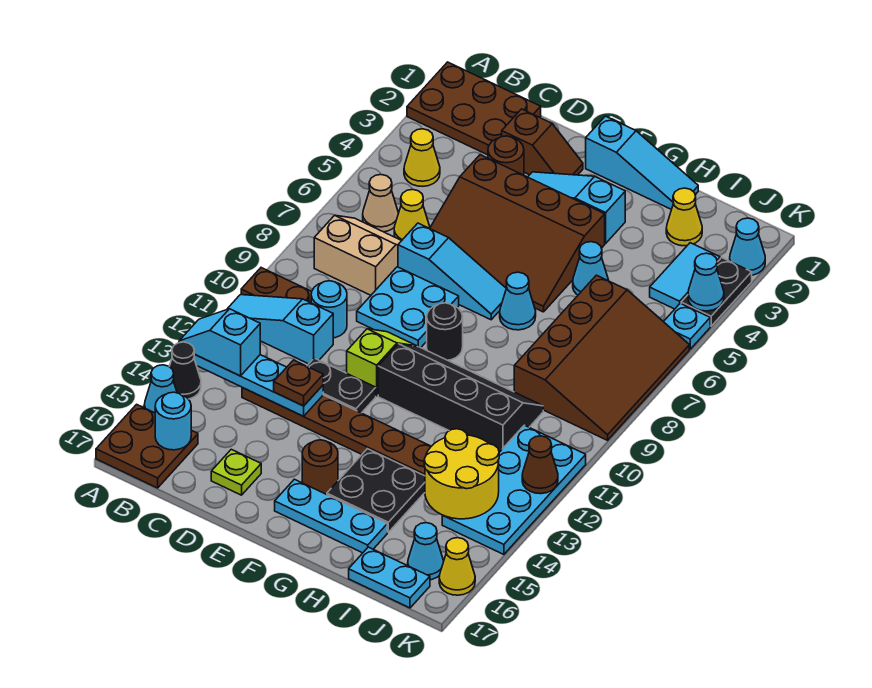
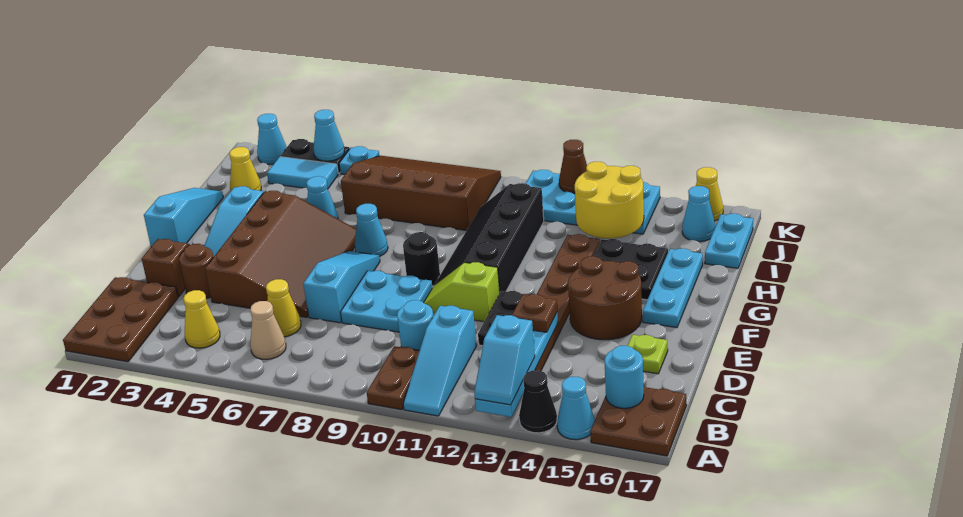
tan slope B7:C8 level 1 top 8 -> none
brown round brick F15 level 1 -> brown round brick E14:F15 level 1

